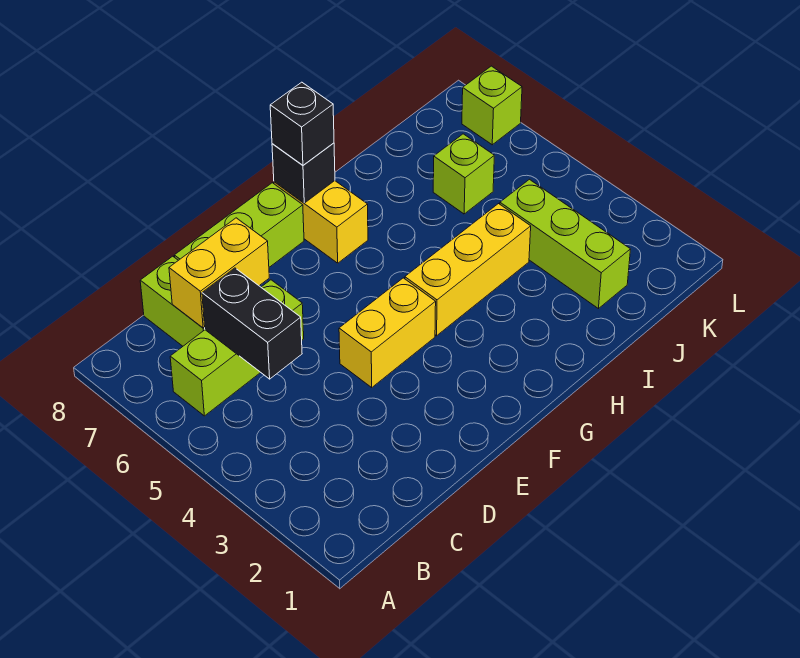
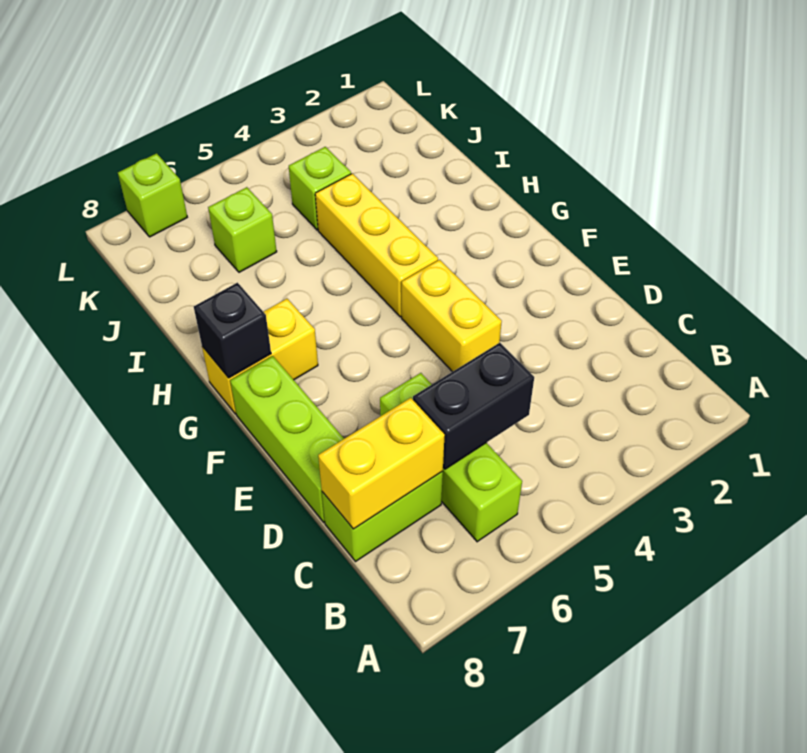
yellow brick C7:D7 level 2 -> yellow brick C7:C8 level 2
black brick G8 level 3 -> none
lime brick J2:J4 level 1 -> lime brick J4 level 1

